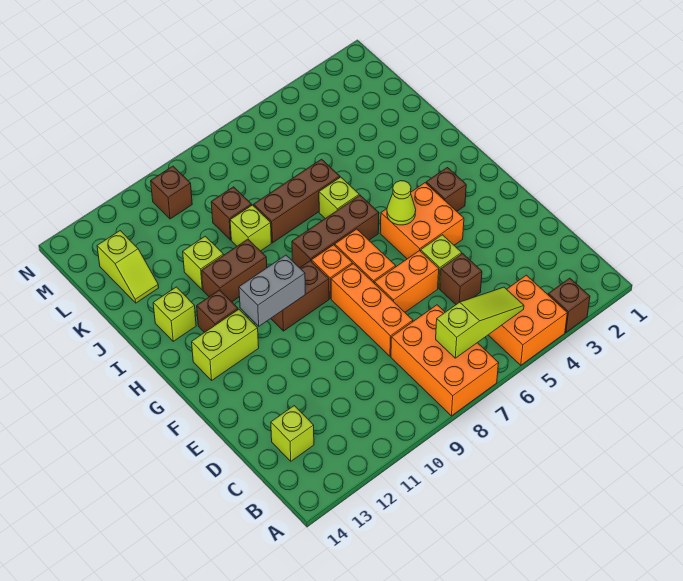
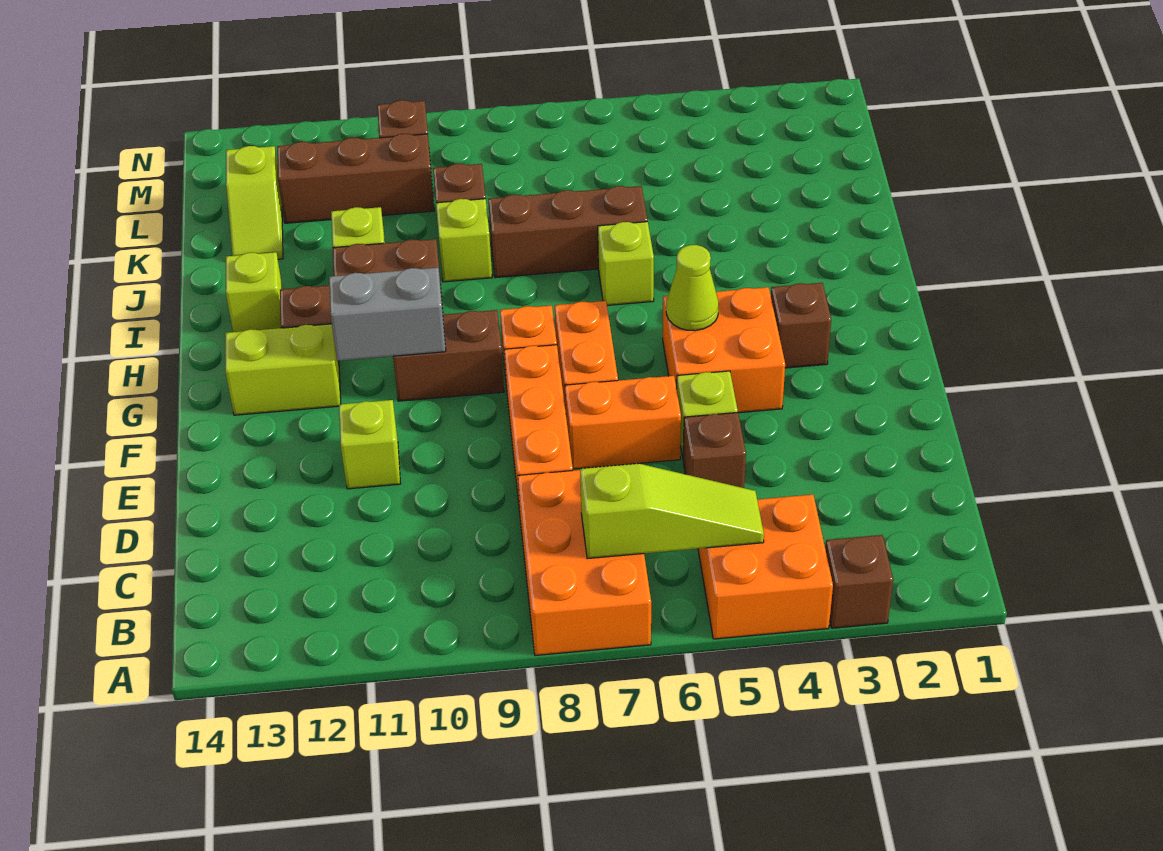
lime brick C13 level 1 -> lime brick E11 level 1
brown brick H6:H8 level 1 -> brown brick L10:L12 level 1

